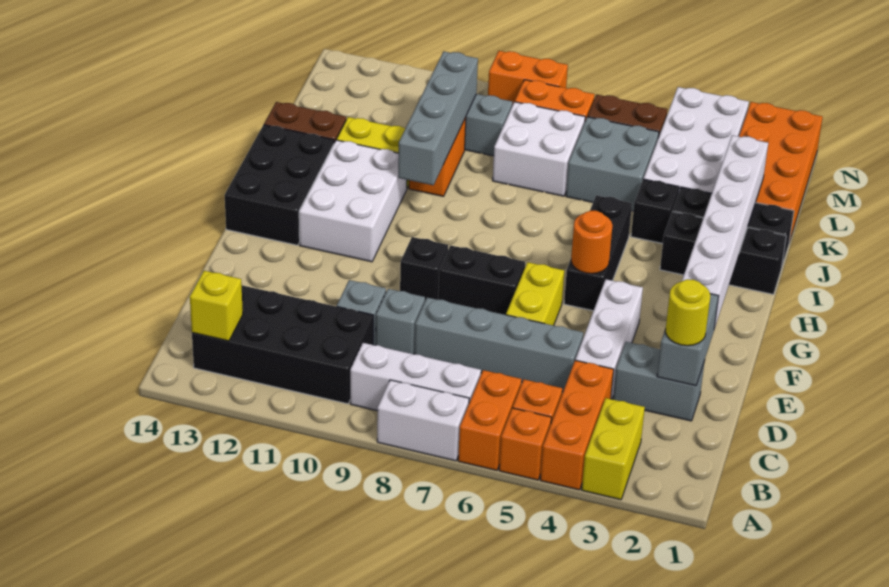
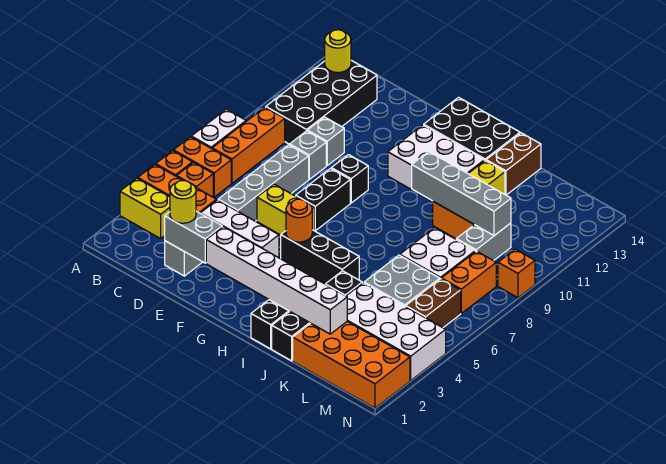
white brick B7:B9 level 1 -> orange brick B7:B9 level 1
yellow brick B13 level 2 -> yellow round brick B13 level 2
orange brick N8:N9 level 1 -> orange brick N9 level 1

